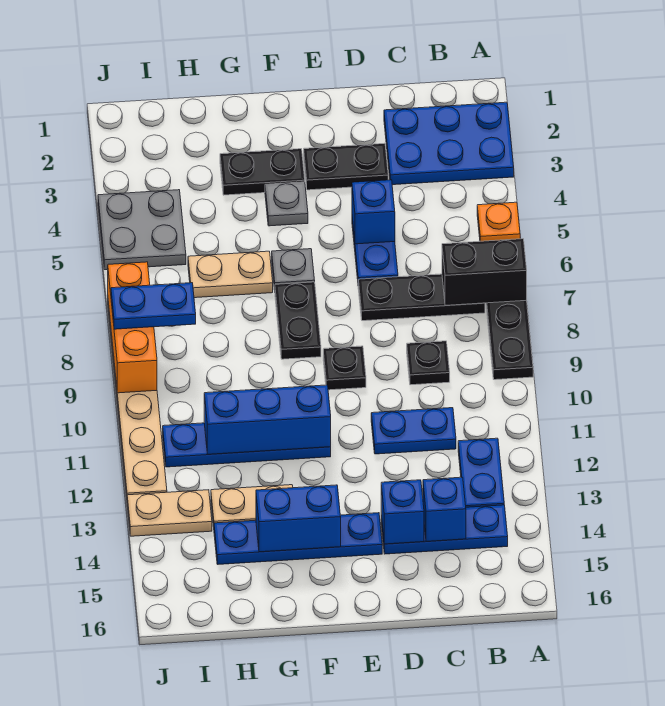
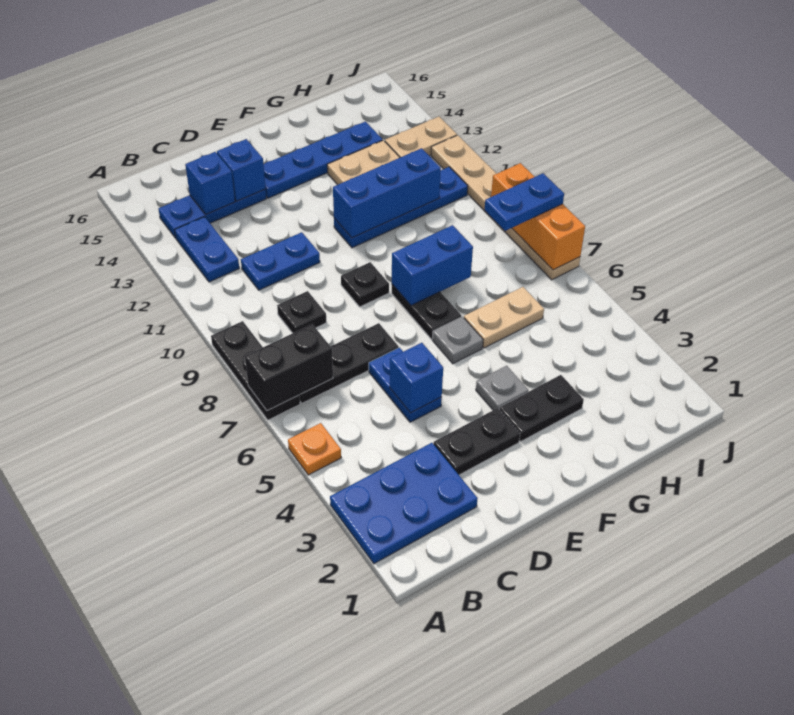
blue brick F14:G14 level 2 -> blue brick F8:G8 level 2
grey plate I4:J5 level 1 -> none

